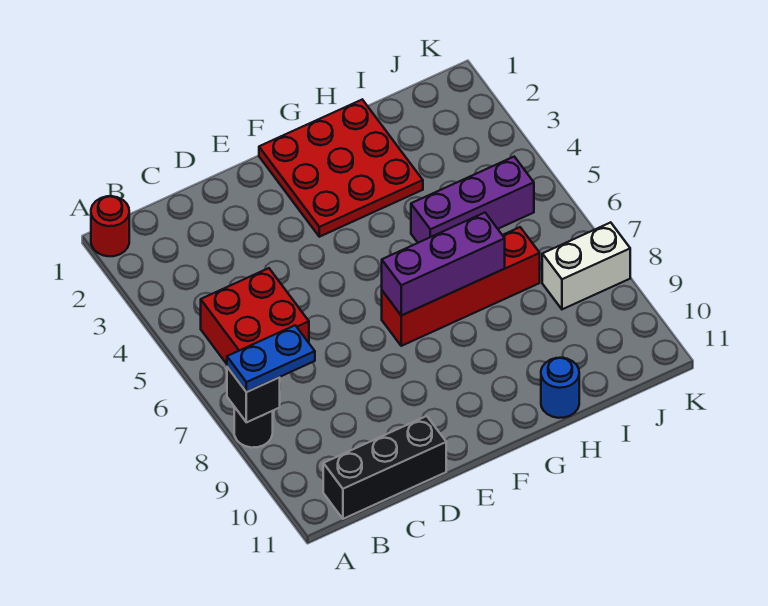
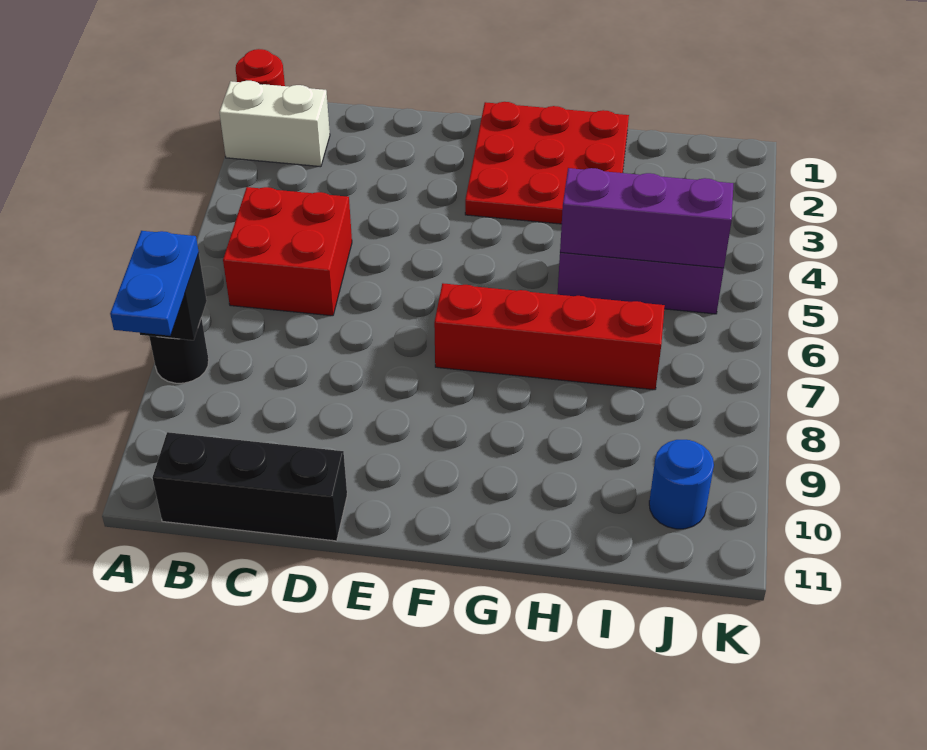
blue plate A8:B8 level 3 -> blue plate A8:A9 level 3
purple brick F7:H7 level 2 -> purple brick H5:J5 level 2
blue round brick H11 level 1 -> blue round brick J10 level 1
white brick J8:K8 level 1 -> white brick A2:B2 level 1

